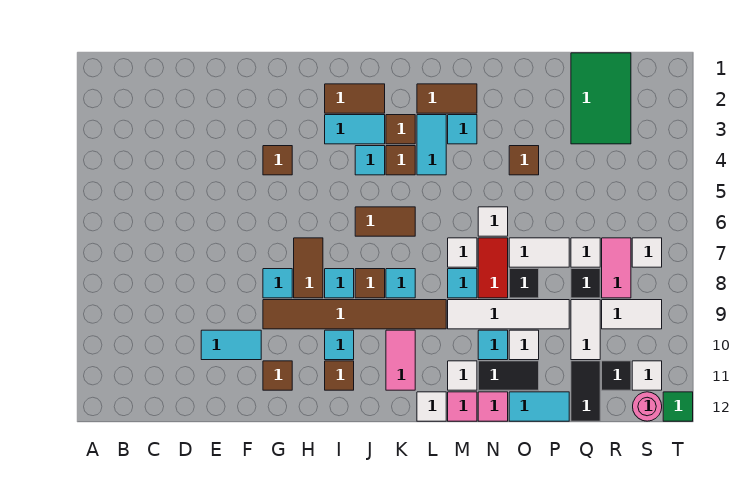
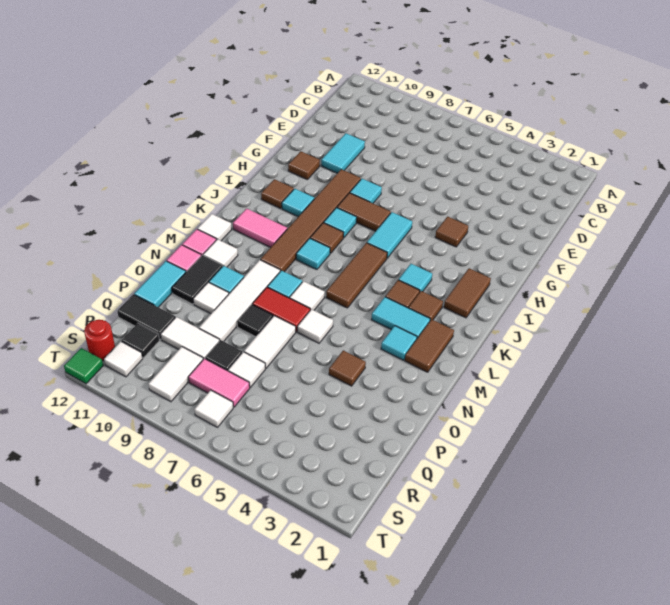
cyan tile I3:J3 level 1 -> cyan tile H6:I6 level 1
brown tile J6:K6 level 1 -> brown tile J6:L6 level 1
green tile Q1:R3 level 1 -> none
pink round brick S12 level 1 -> red round brick S12 level 1

